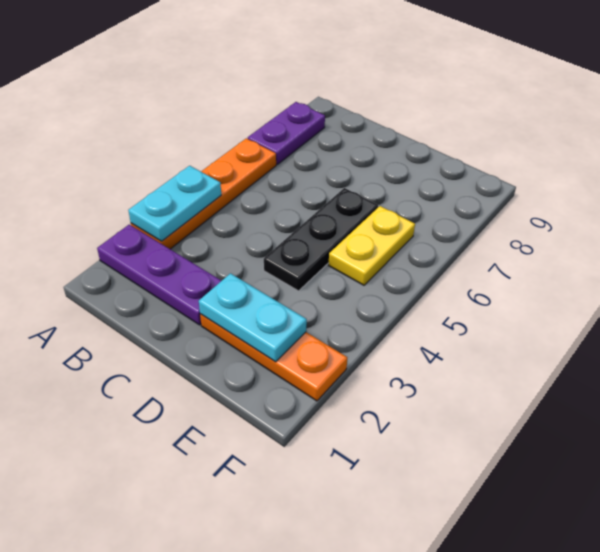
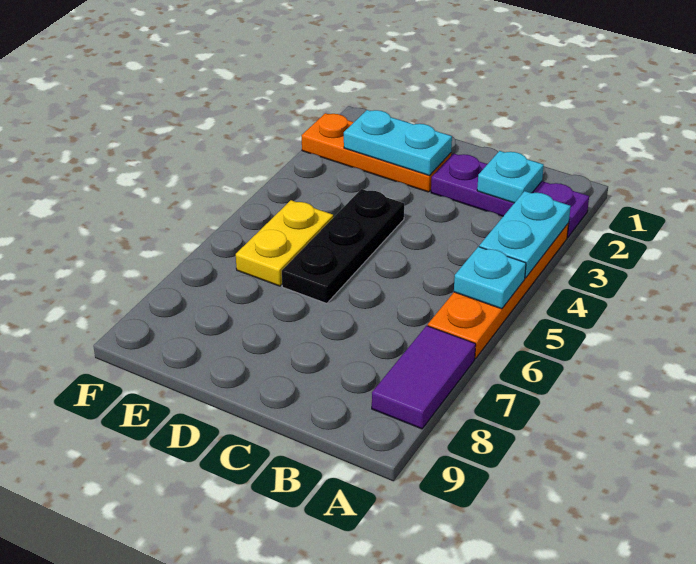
none -> cyan plate A5 level 2
purple plate A7:A8 level 1 -> purple tile A7:A8 level 1
none -> cyan plate B2 level 2

